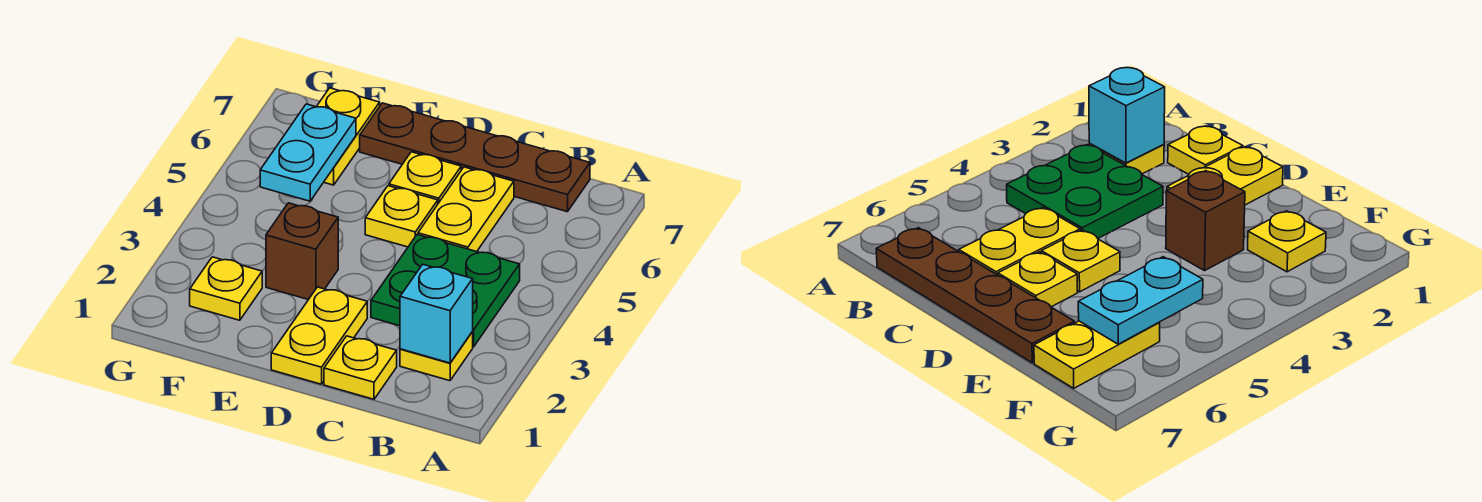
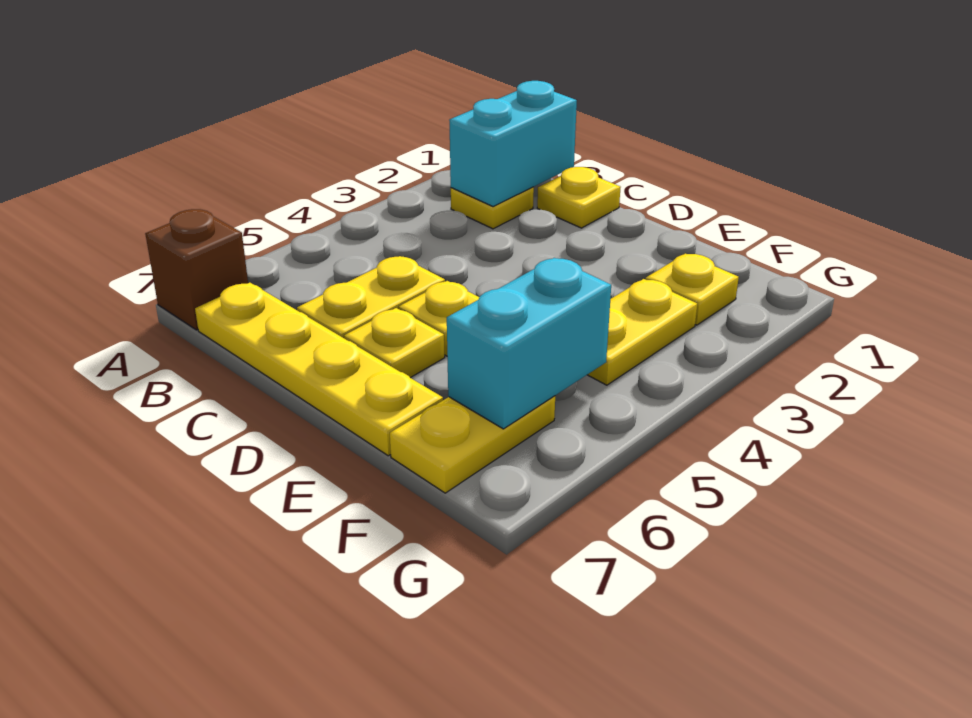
cyan brick B2 level 2 -> cyan brick B1:B2 level 2
green plate B3:C4 level 1 -> none
brown plate B7:E7 level 1 -> yellow plate B7:E7 level 1
yellow plate D1:D2 level 1 -> yellow plate F3:F4 level 1
brown brick E3 level 1 -> brown brick A7 level 1
cyan plate F5:F6 level 2 -> cyan brick F5:F6 level 2

